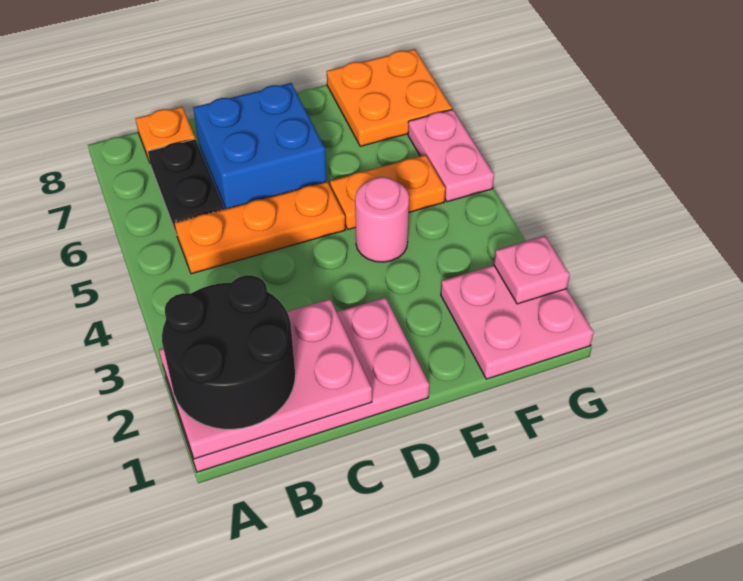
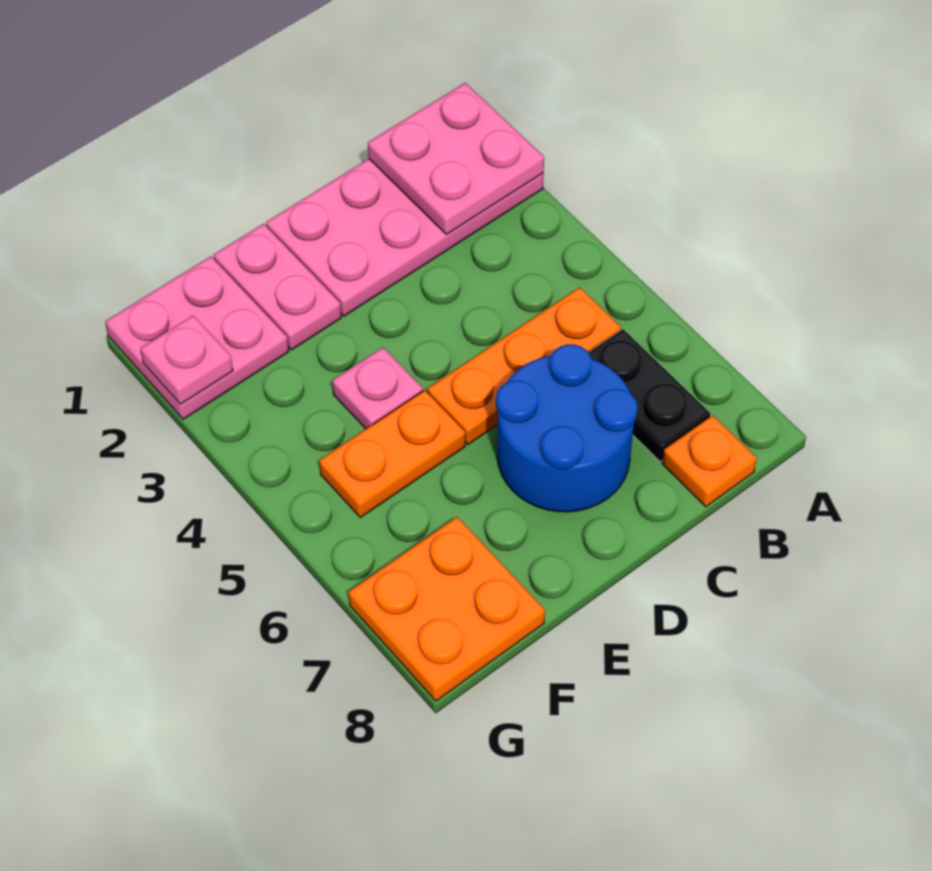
pink plate A1:C2 level 2 -> pink plate A1:B2 level 2
black round brick A1:B2 level 3 -> none
blue brick C6:D7 level 1 -> blue round brick C6:D7 level 1
pink round brick E4 level 1 -> pink plate E4 level 1
pink plate G5:G6 level 1 -> pink plate E1:E2 level 1

